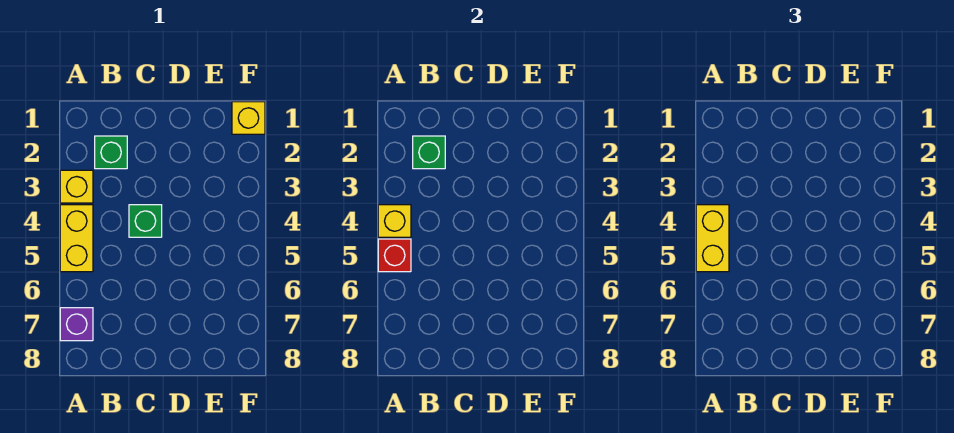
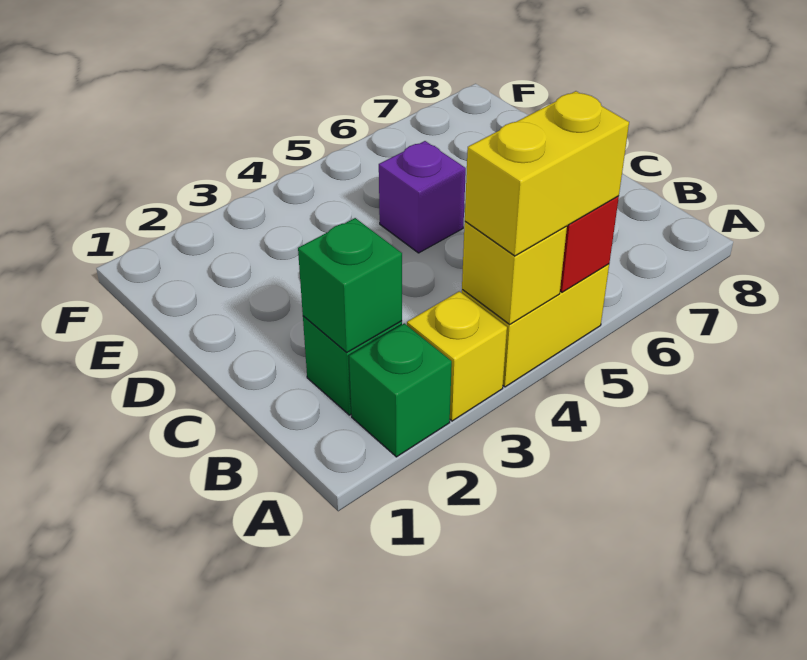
purple brick A7 level 1 -> purple brick D5 level 1
green brick C4 level 1 -> green brick A2 level 1
yellow brick F1 level 1 -> none

